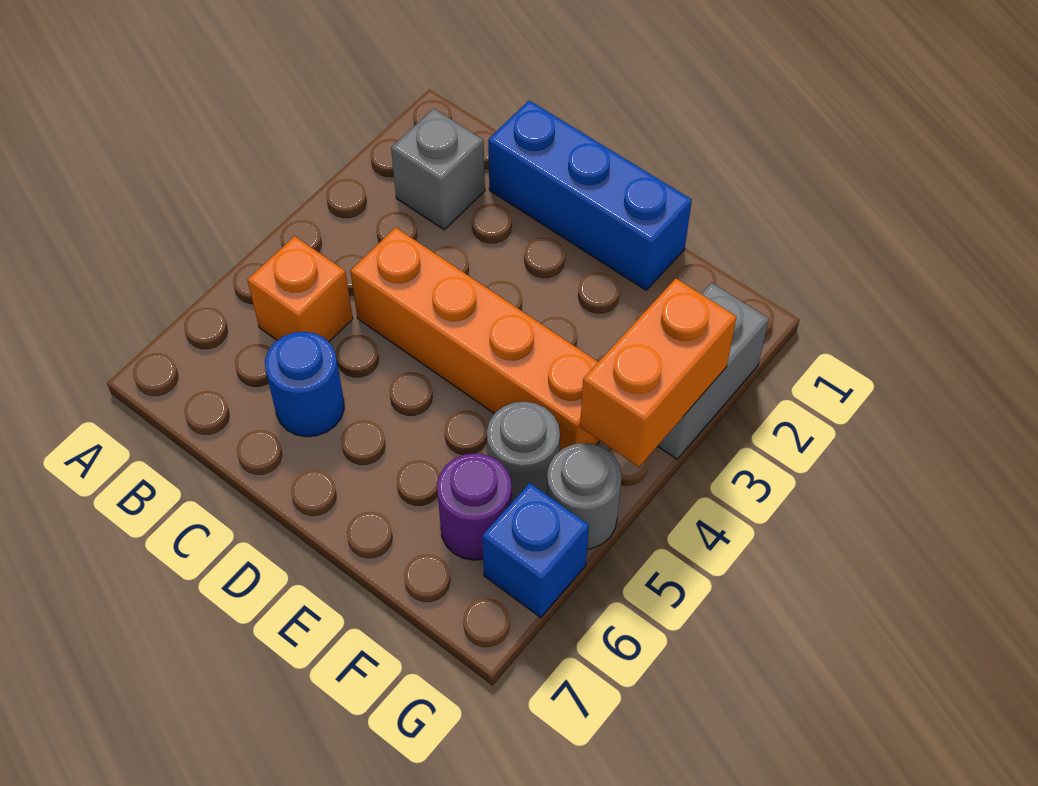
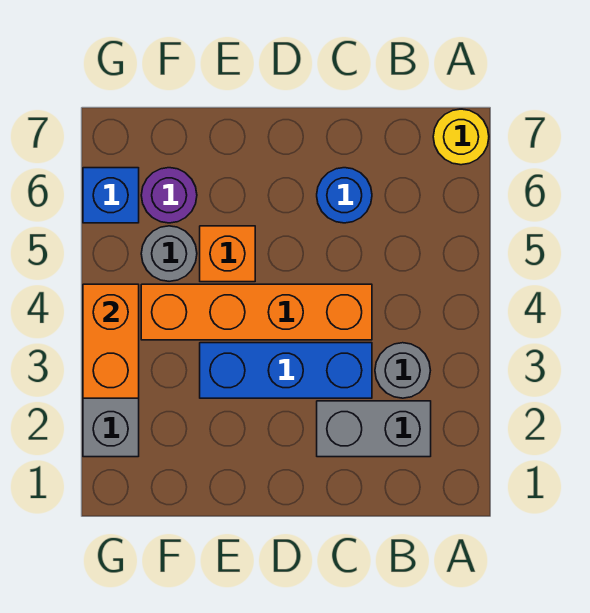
none -> yellow round brick A7 level 1
grey brick B2 level 1 -> grey brick B2:C2 level 1
orange brick B5 level 1 -> orange brick E5 level 1
blue brick C1:E1 level 1 -> blue brick C3:E3 level 1
grey round brick G5 level 1 -> grey round brick B3 level 1

